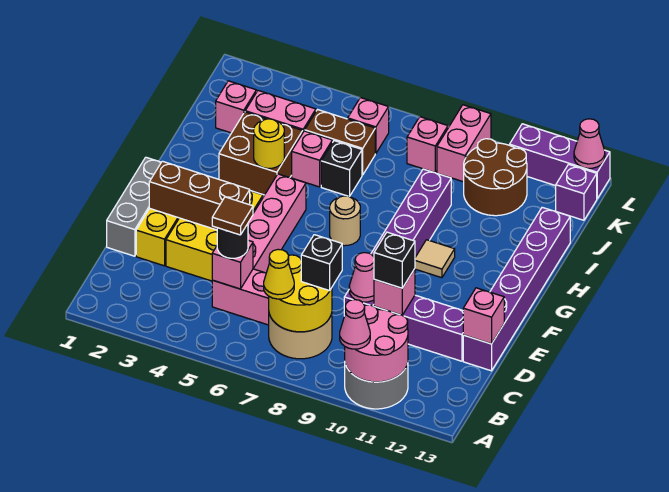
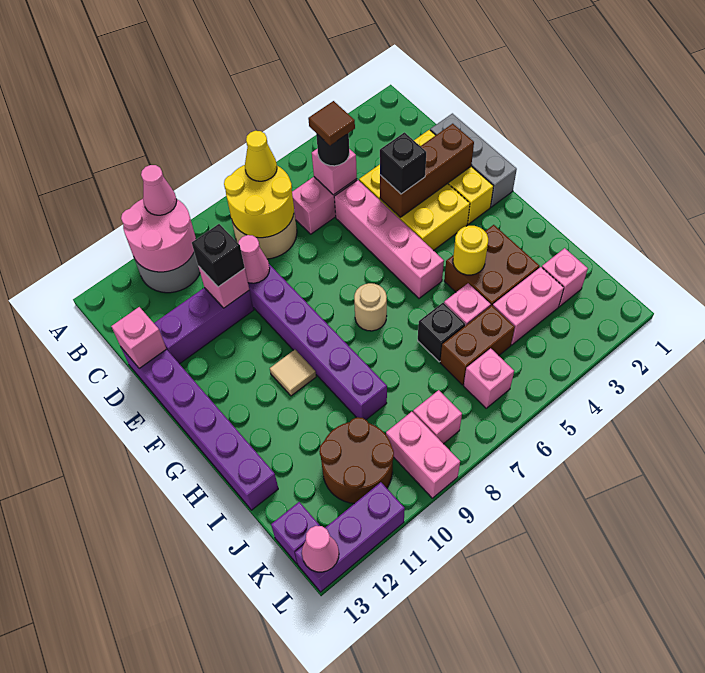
black brick C8 level 3 -> black brick E4 level 3

